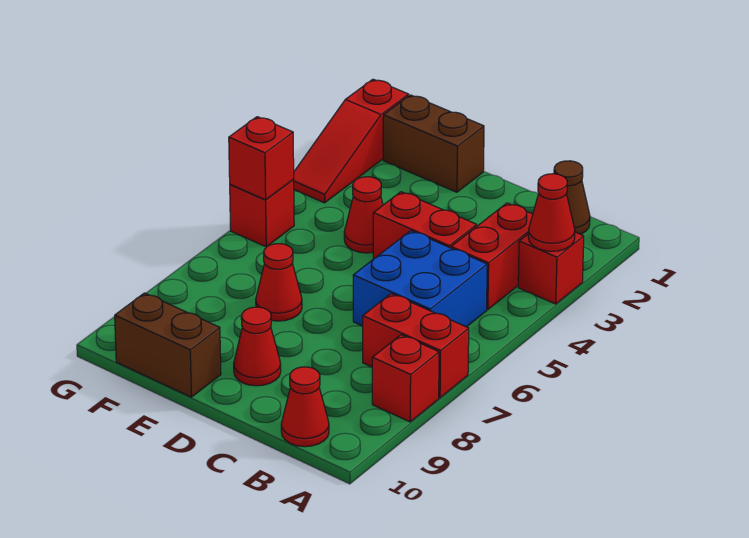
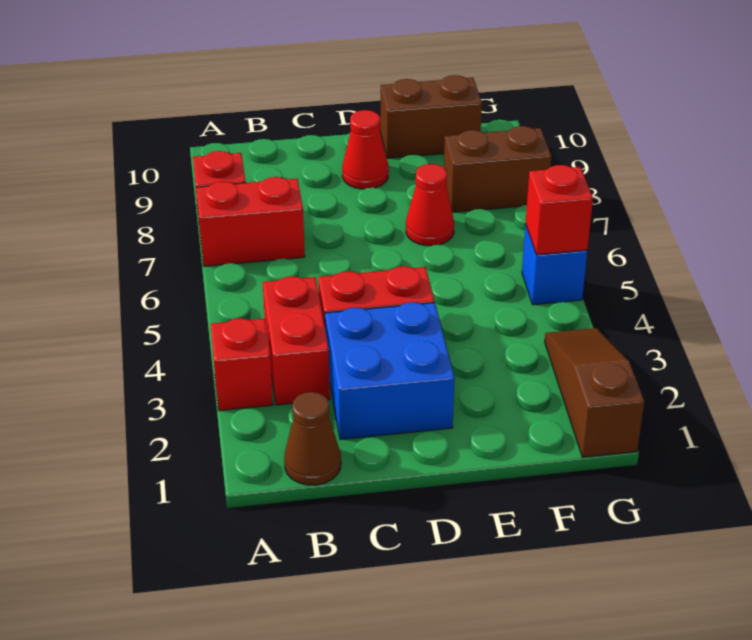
red cone A3 level 2 -> none
blue brick B5:C6 level 1 -> blue brick C2:D3 level 1
red cone B10 level 1 -> none
brown brick E1:F1 level 1 -> brown brick F8:G8 level 1
red cone E4 level 1 -> none
red slope G1:G3 level 1 top 1 -> brown slope G1:G3 level 1 top 1
red brick G5 level 1 -> blue brick G5 level 1

